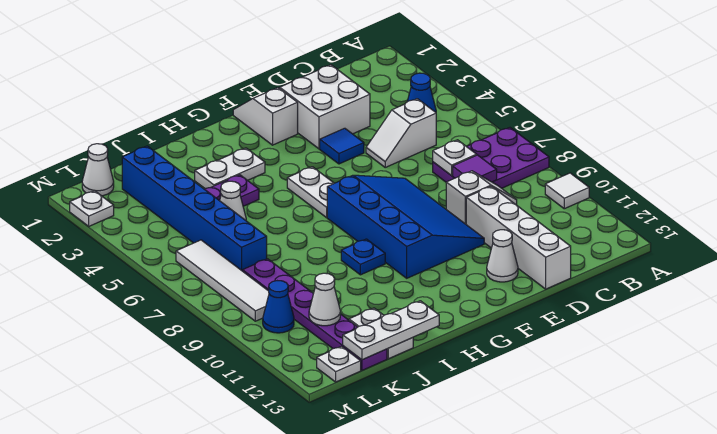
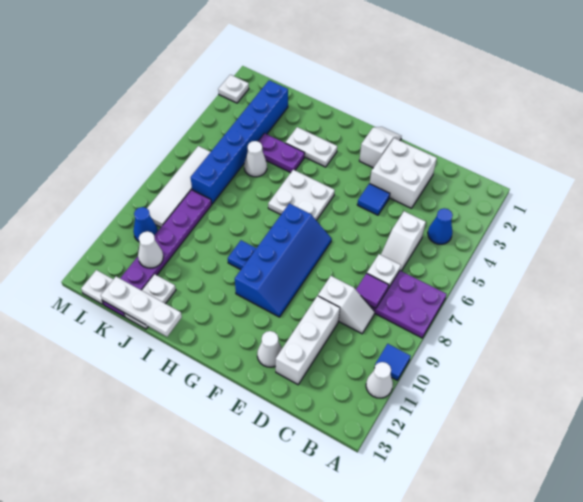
white tile A10 level 1 -> blue tile A10 level 1
white slope C5:D5 level 1 top C -> white slope C5:C6 level 1 top 5
white brick D10:D13 level 1 -> white brick D10:D12 level 1
blue slope E7:G10 level 1 top G -> blue slope F7:G10 level 1 top G
white plate G5:G6 level 1 -> white plate G5:H6 level 1
white cone L1 level 1 -> white cone A11 level 1

